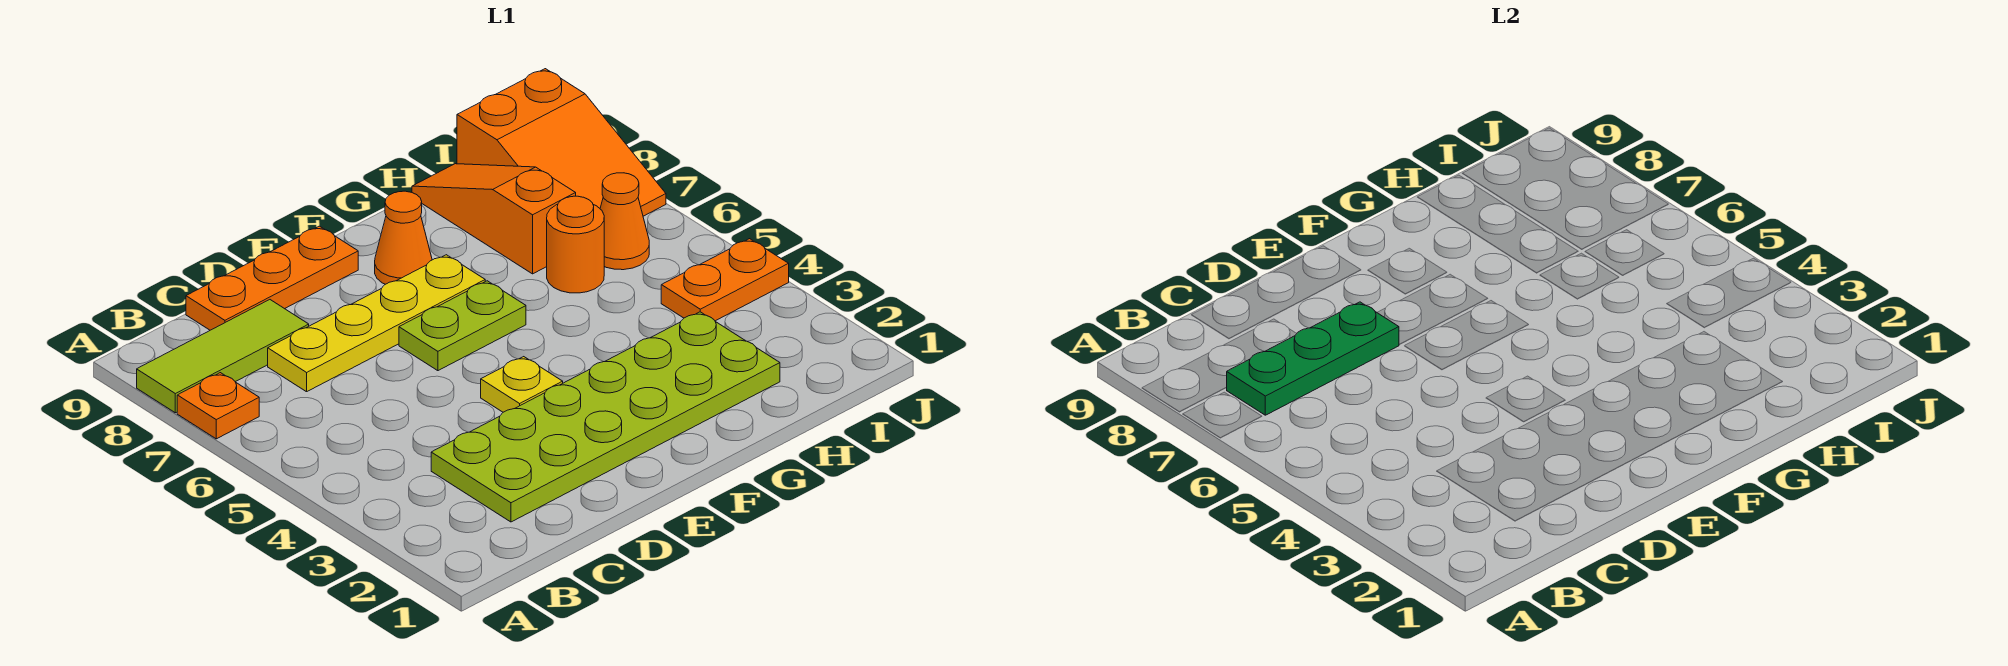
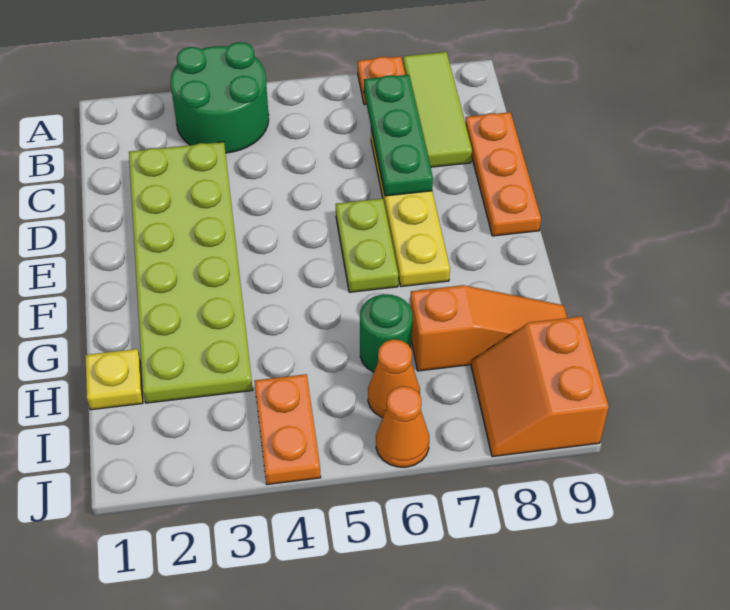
none -> green round brick A3:B4 level 1
yellow plate E4 level 1 -> yellow plate H1 level 1
orange cone F8 level 1 -> orange cone J6 level 1
orange round brick H6 level 1 -> green round brick H6 level 1
orange slope I7:J9 level 1 top 9 -> orange slope I8:J9 level 1 top 9

